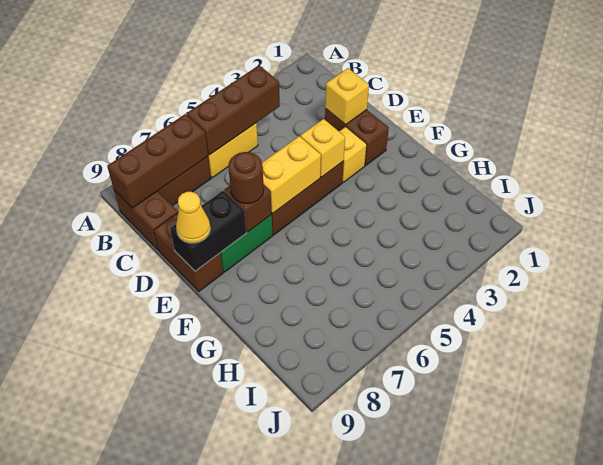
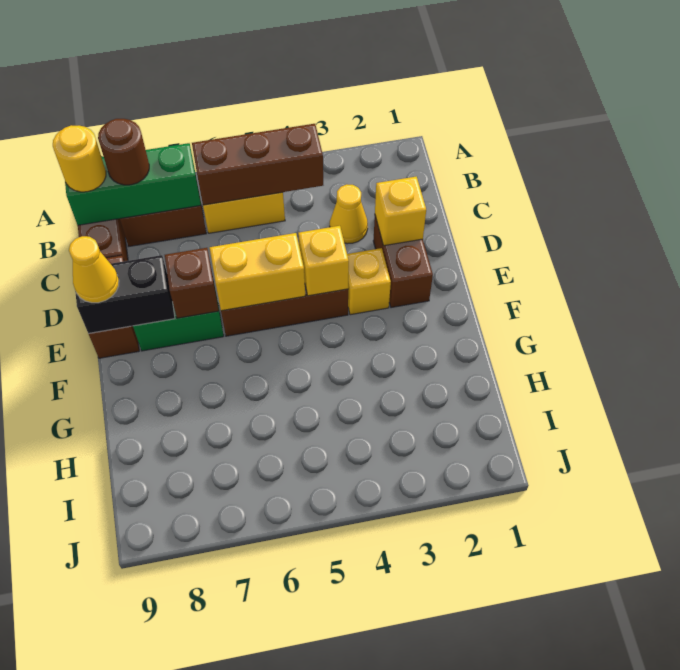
brown brick B7:B9 level 2 -> green brick B7:B9 level 2
none -> yellow round brick B9 level 3
none -> yellow cone C3 level 1
brown round brick E7 level 3 -> brown round brick B8 level 3

